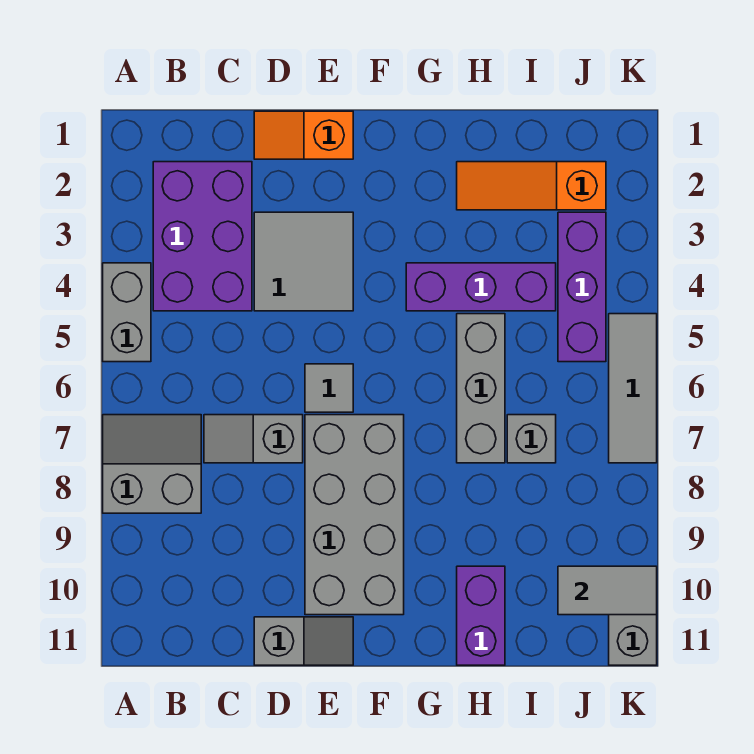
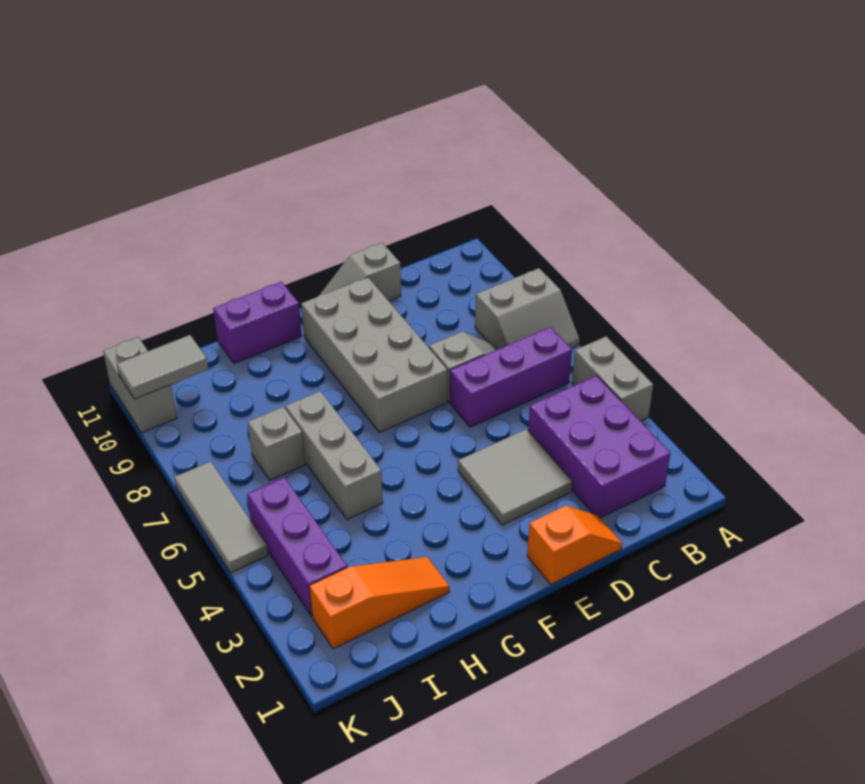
grey tile E6 level 1 -> none
purple brick G4:I4 level 1 -> purple brick B6:D6 level 1
purple brick H10:H11 level 1 -> purple brick G11:H11 level 1

